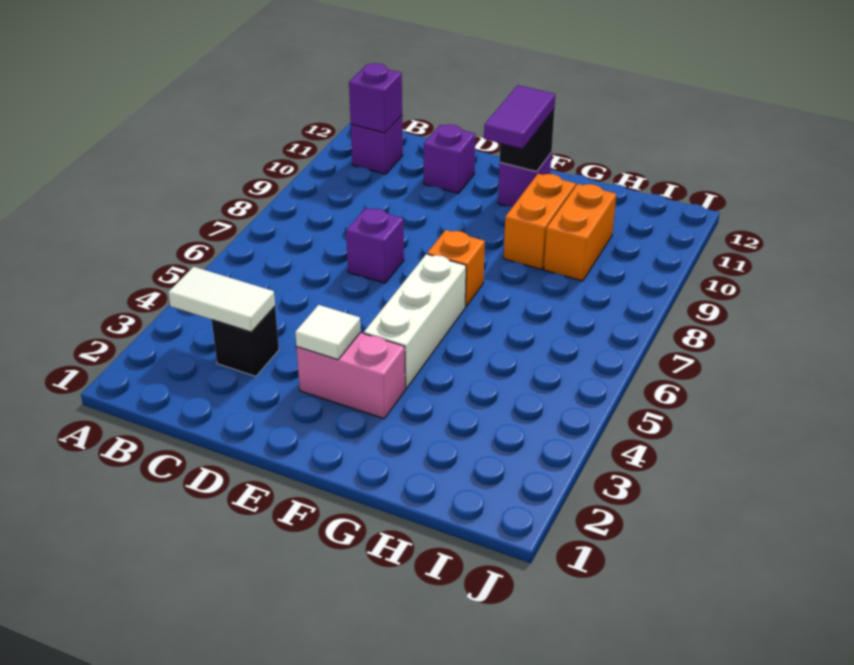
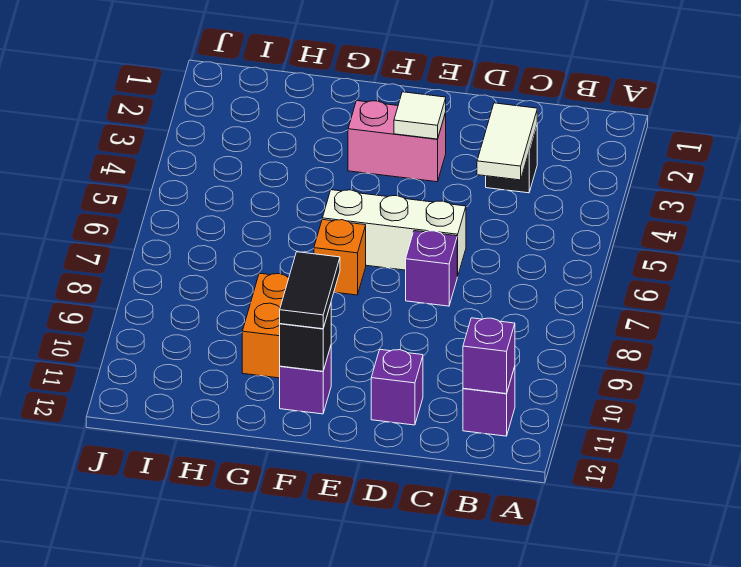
white tile B3:C3 level 2 -> white tile C3:C4 level 2
white brick F4:F6 level 1 -> white brick D6:F6 level 1
purple tile F10:F11 level 3 -> black tile F10:F11 level 3
orange brick H9:H10 level 1 -> none

